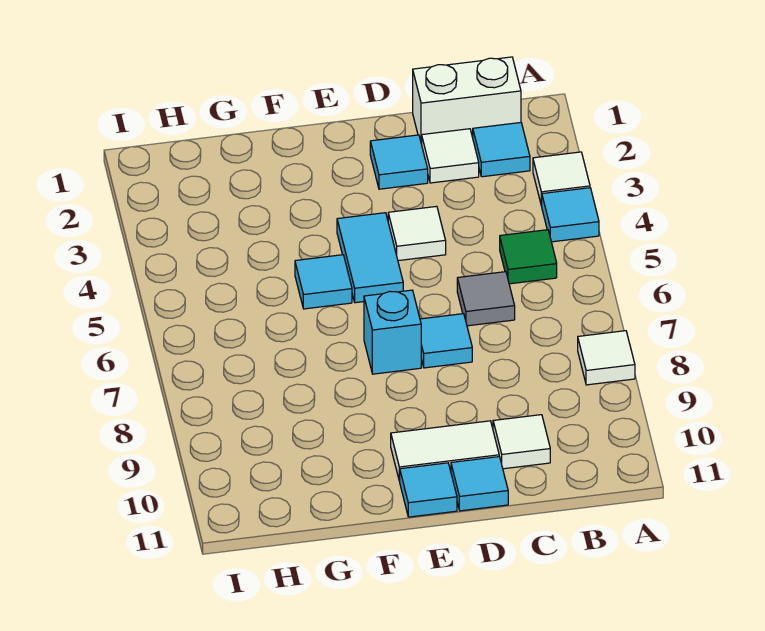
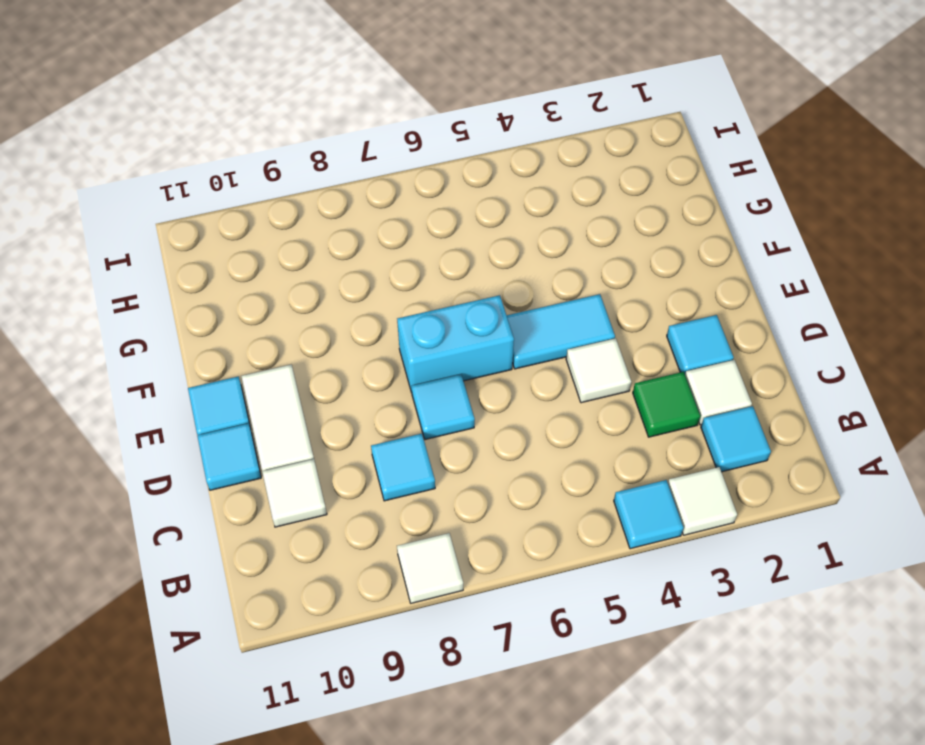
white brick B1:C1 level 1 -> none
green tile B5 level 1 -> green tile C3 level 1
grey tile C6 level 1 -> none
cyan brick E7 level 1 -> cyan brick E6:E7 level 1
cyan tile F5 level 1 -> cyan tile C8 level 1

